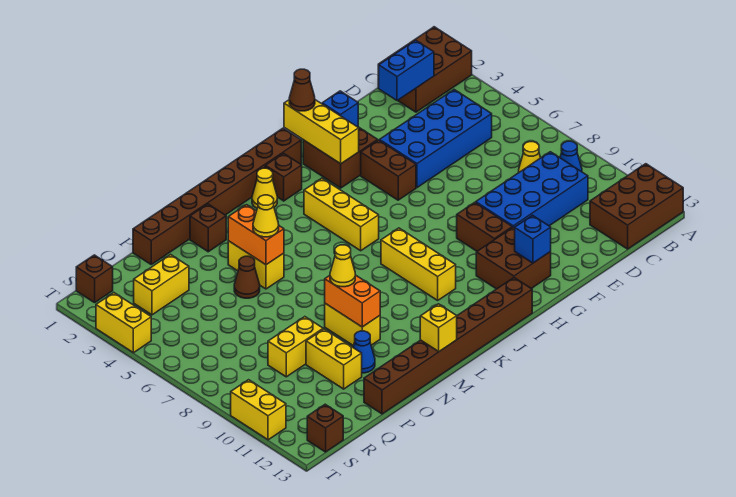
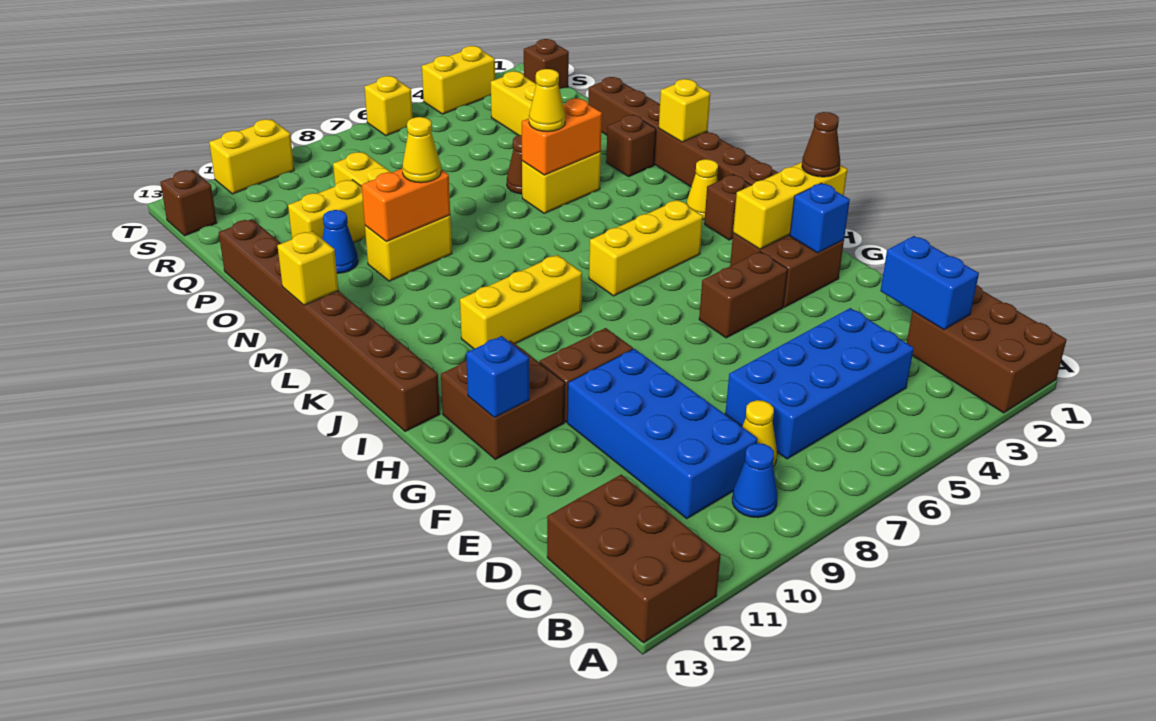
blue brick C4:F5 level 1 -> blue brick C4:D7 level 1
none -> yellow brick M1 level 2
none -> yellow brick T6 level 1

